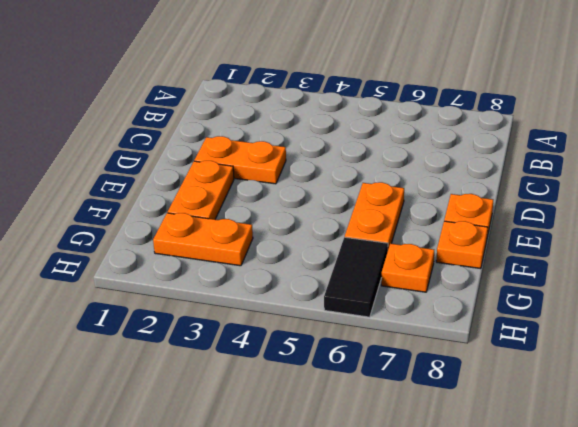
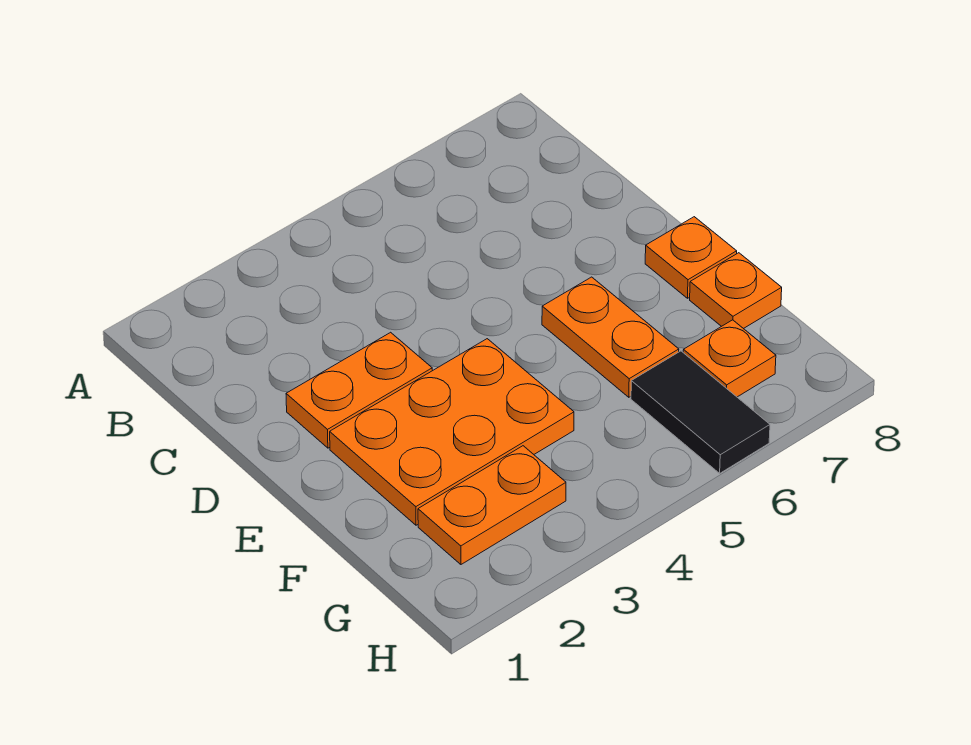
orange plate E2:F2 level 1 -> orange plate E2:F4 level 1

